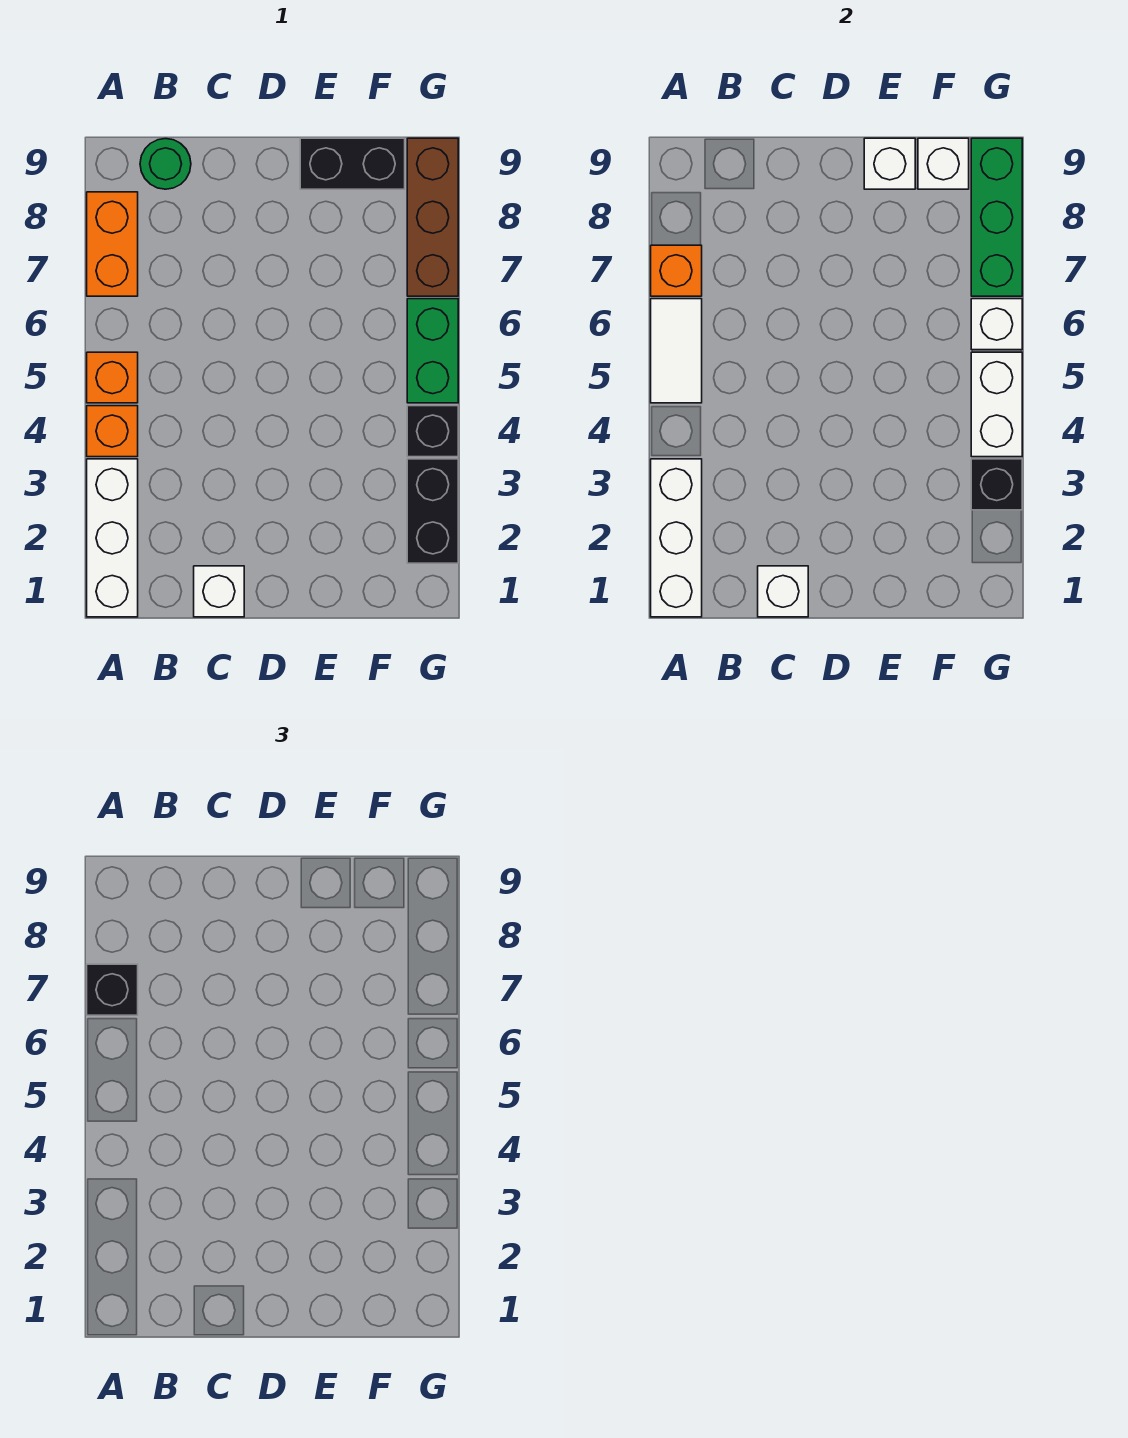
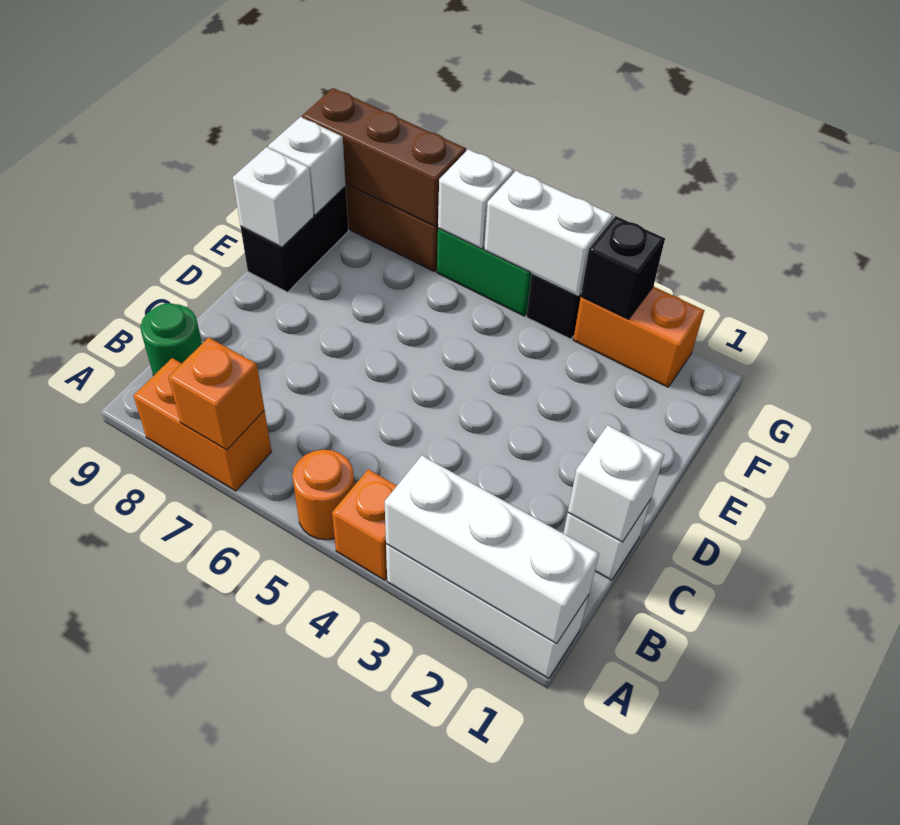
orange brick A5 level 1 -> orange round brick A5 level 1
white tile A5:A6 level 2 -> none
black brick A7 level 3 -> none
black brick G2:G3 level 1 -> orange brick G2:G3 level 1
green brick G7:G9 level 2 -> brown brick G7:G9 level 2

